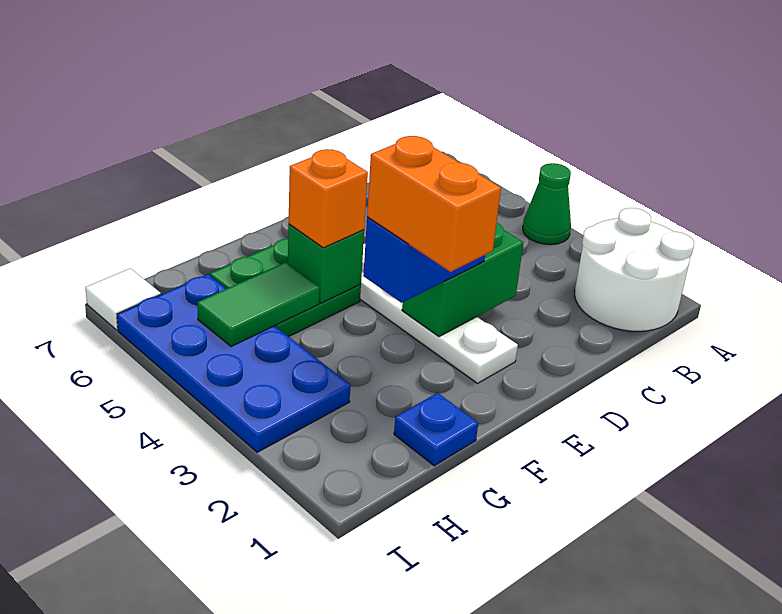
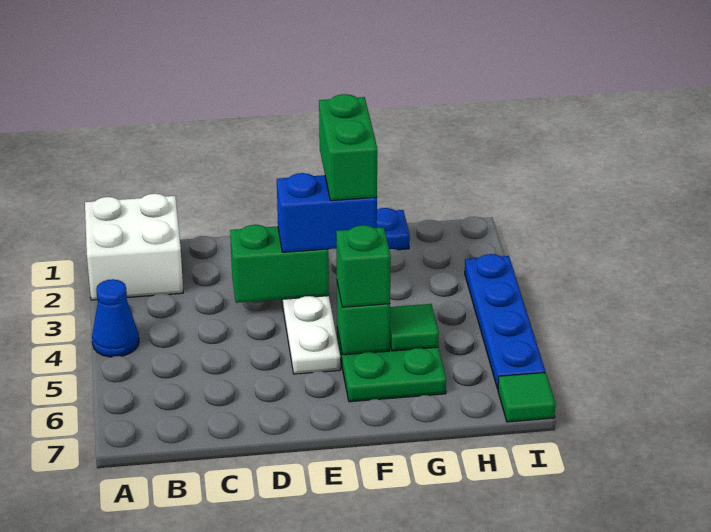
white round brick A1:B2 level 1 -> white brick A1:B2 level 1
green cone A4 level 1 -> blue cone A4 level 1
orange brick F2:F3 level 4 -> green brick F2:F3 level 4
orange brick F5 level 3 -> green brick F5 level 3
green tile G5:H5 level 2 -> green tile G5 level 2
blue plate H3:I6 level 1 -> blue plate I3:I6 level 1
white tile I7 level 1 -> green tile I7 level 1

